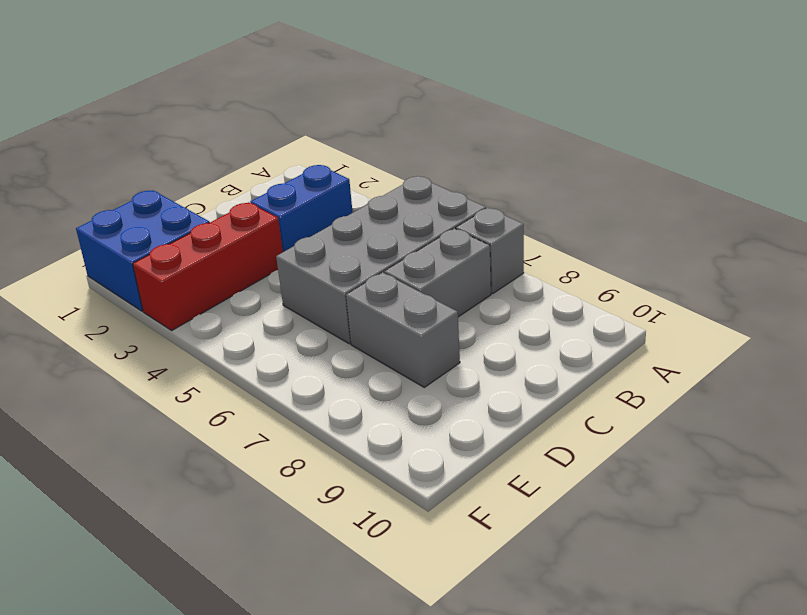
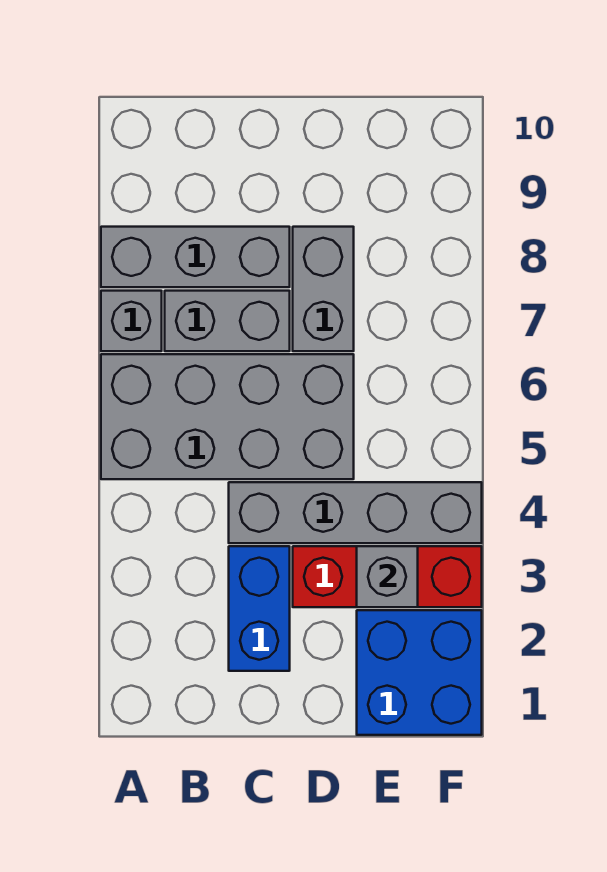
none -> grey brick A8:C8 level 1
blue brick B3:C3 level 1 -> blue brick C2:C3 level 1
none -> grey brick C4:F4 level 1
none -> grey brick E3 level 2

